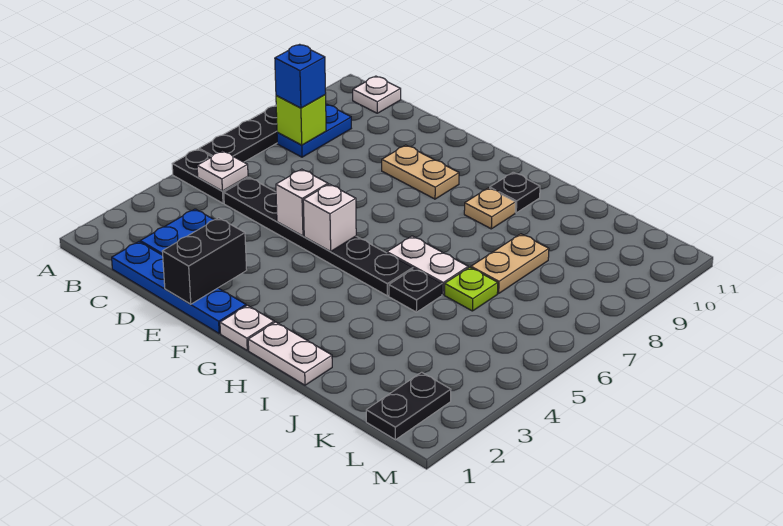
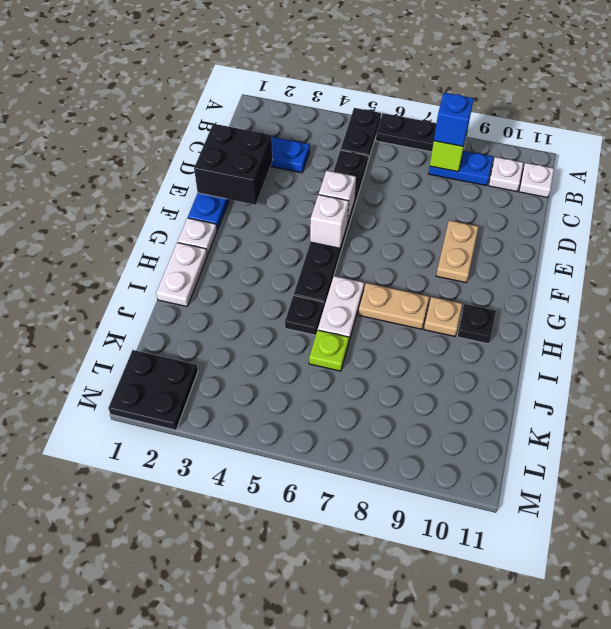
white plate B5 level 2 -> white plate B10 level 1
black brick E1:E2 level 2 -> black brick D1:E2 level 2
tan plate J7:J8 level 1 -> tan plate H7:H8 level 1
black plate L1:L2 level 1 -> black plate L1:M2 level 1

